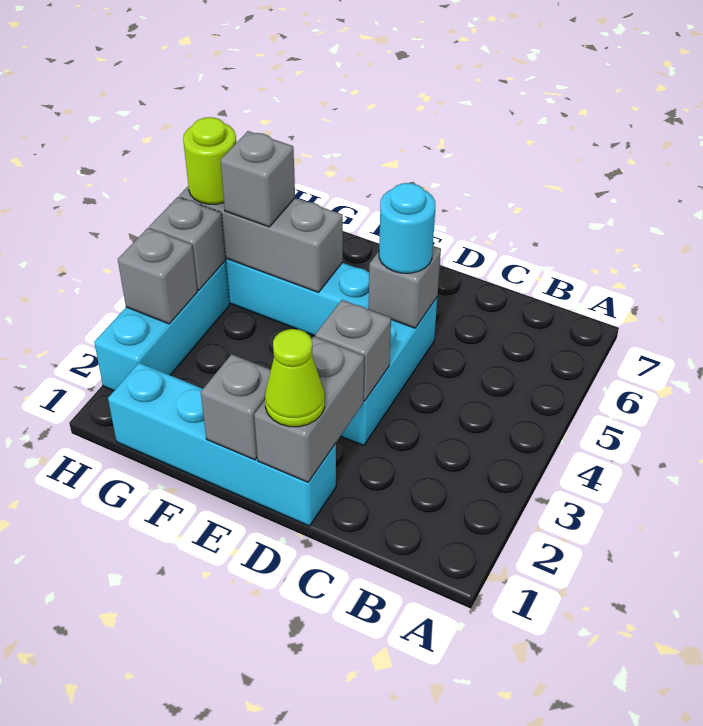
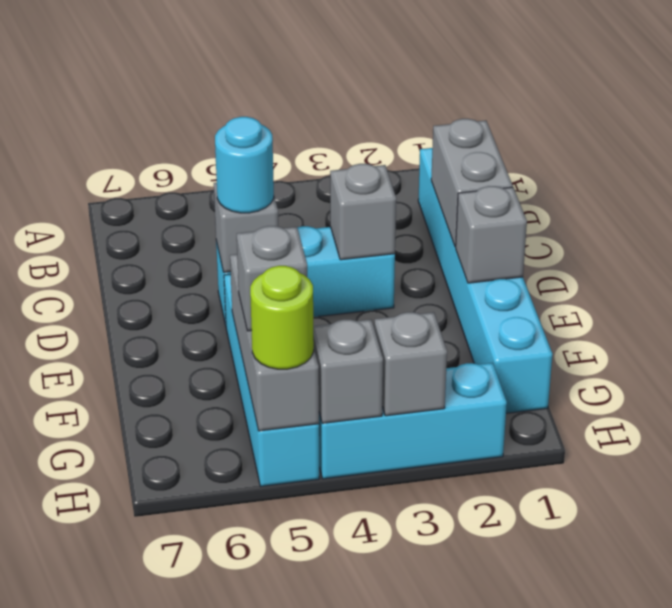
cyan brick D1:G1 level 1 -> cyan brick B1:G1 level 1
grey brick D1:D2 level 2 -> grey brick C1:D1 level 2
lime cone D1 level 3 -> none

